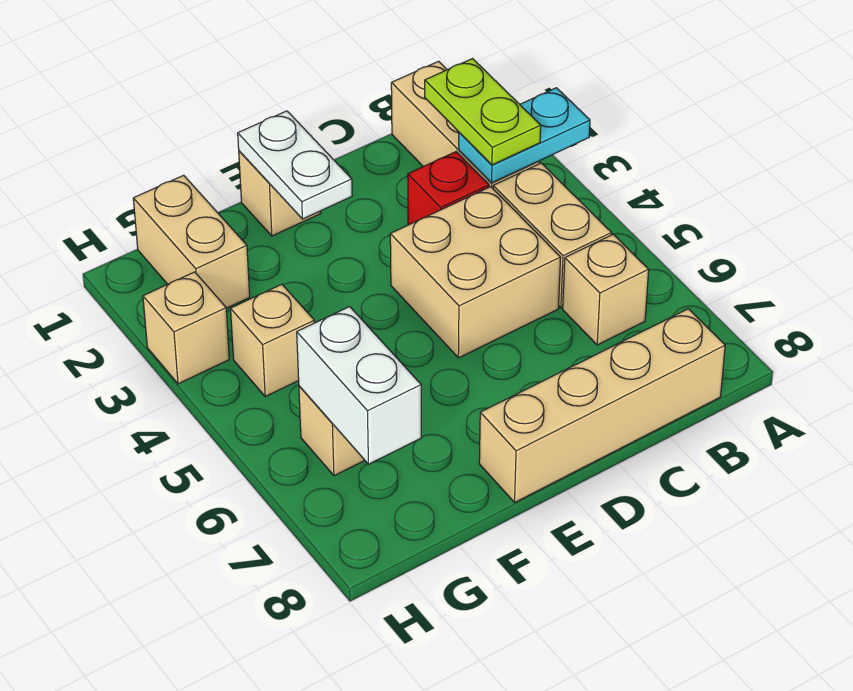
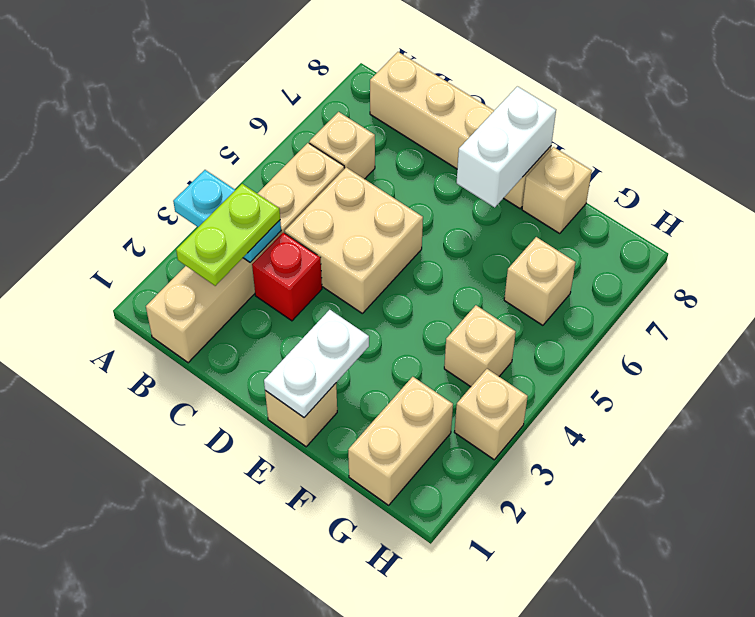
none -> tan brick F8 level 1
white brick G6:G7 level 2 -> white brick E7:E8 level 2

